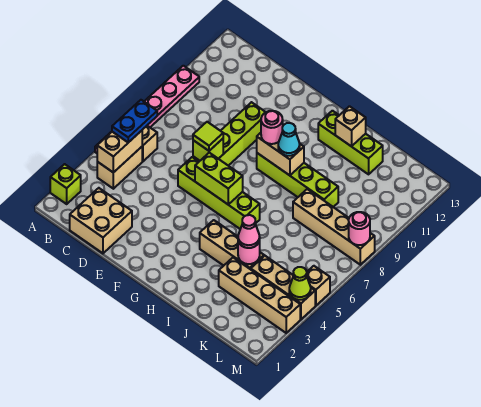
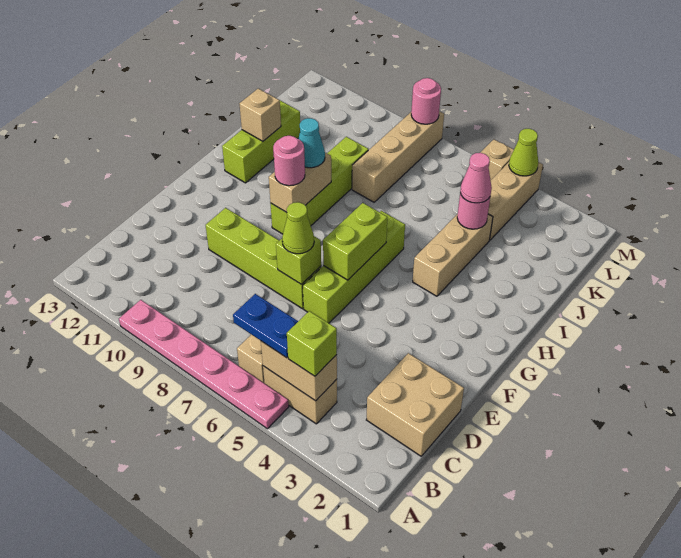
lime brick A2 level 1 -> lime brick B4 level 3
lime tile E7 level 3 -> lime cone E7 level 3
tan brick J3:M3 level 1 -> none

